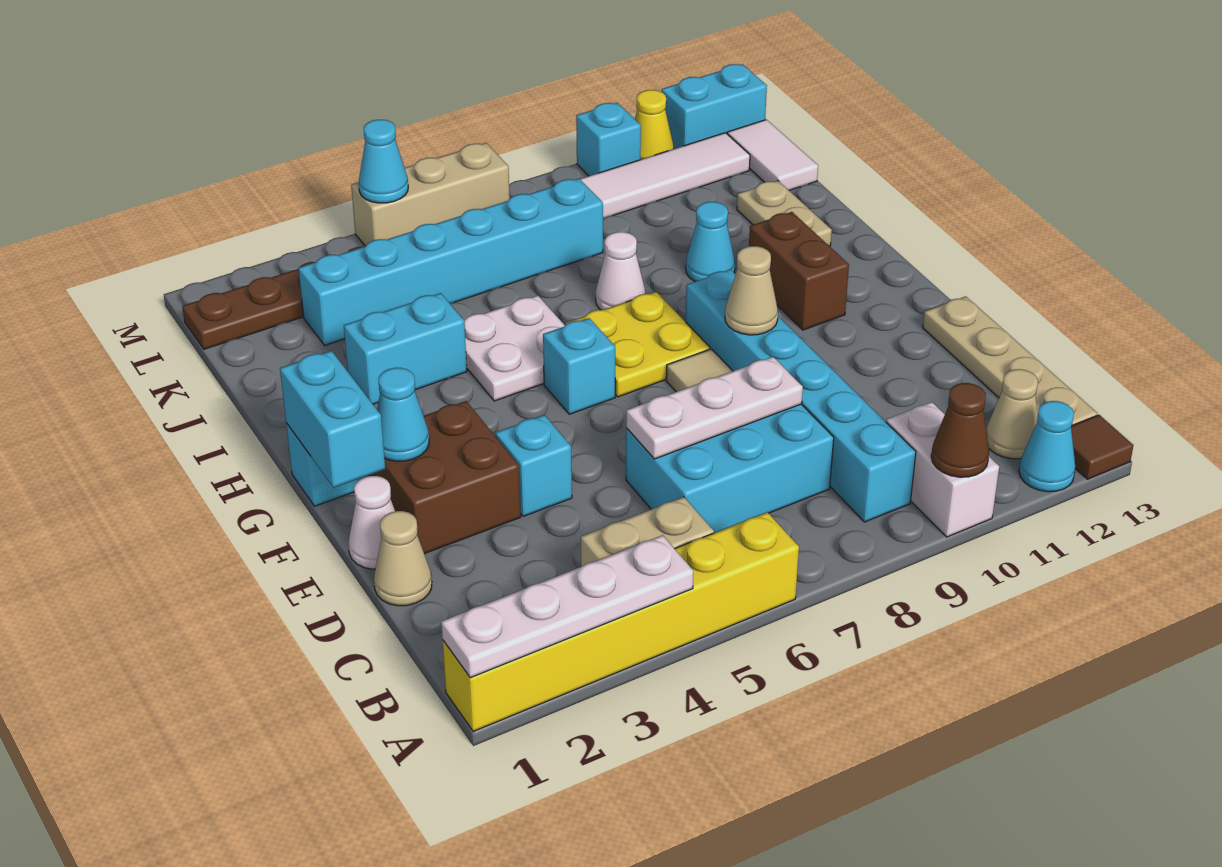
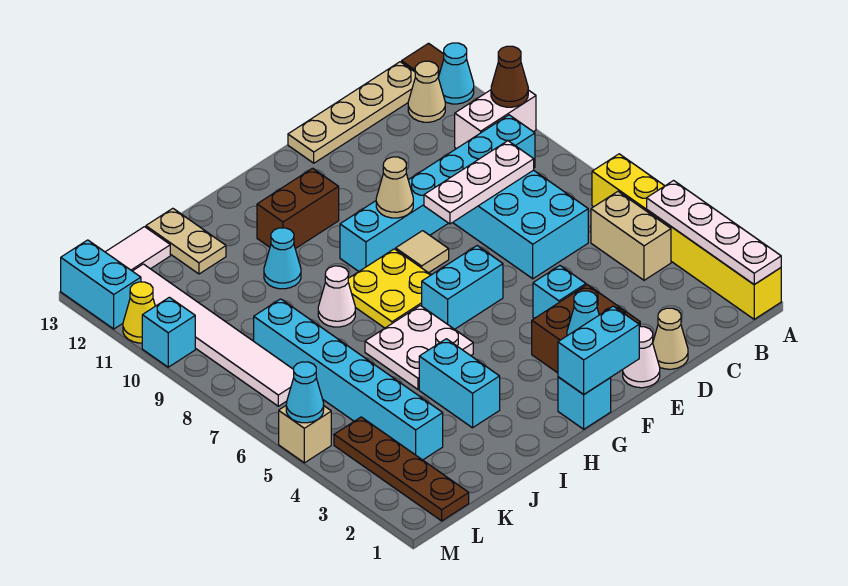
white plate D6:D8 level 2 -> white plate C8:E8 level 2
cyan brick G6 level 1 -> cyan brick F6:G6 level 1
tan plate I12:J12 level 1 -> tan plate J12:J13 level 1
tan brick M5:M7 level 1 -> tan brick M5 level 1

